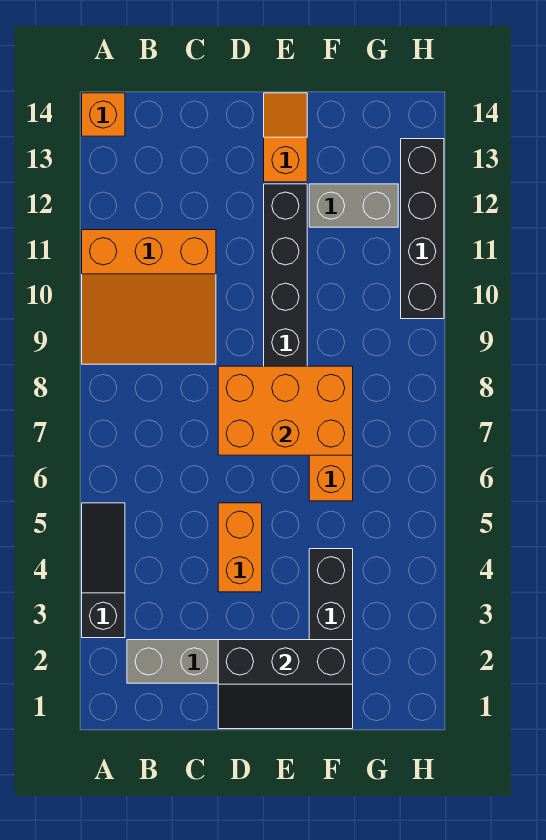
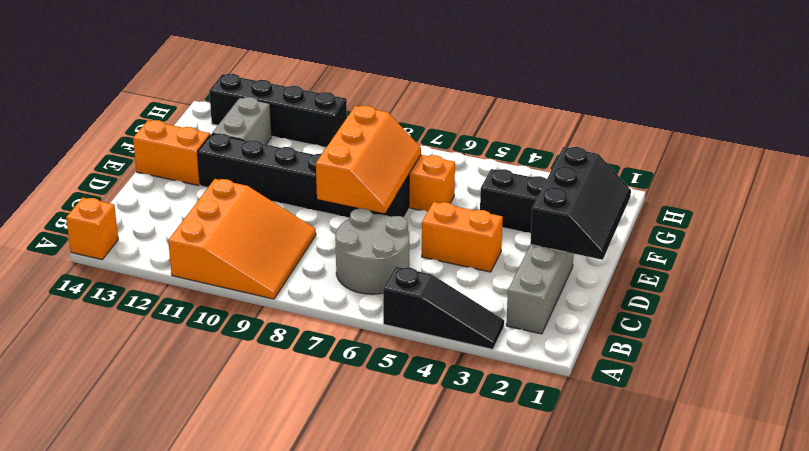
black slope A3:A5 level 1 top 3 -> black slope A3:A5 level 1 top 5
none -> grey round brick B6:C7 level 1
orange brick D7:F8 level 2 -> orange slope D7:F8 level 2 top 8
orange slope E13:E14 level 1 top 13 -> orange brick E13:E14 level 1

